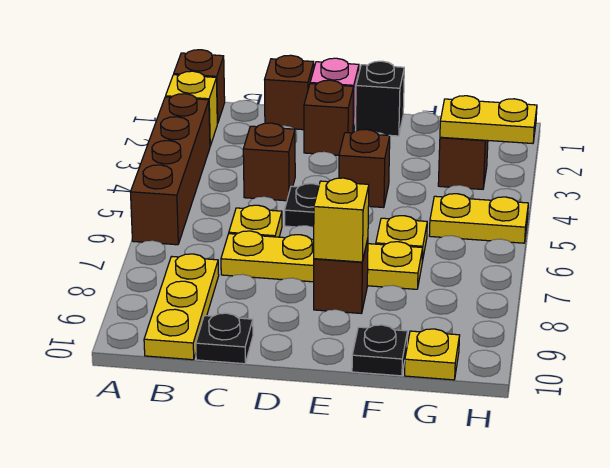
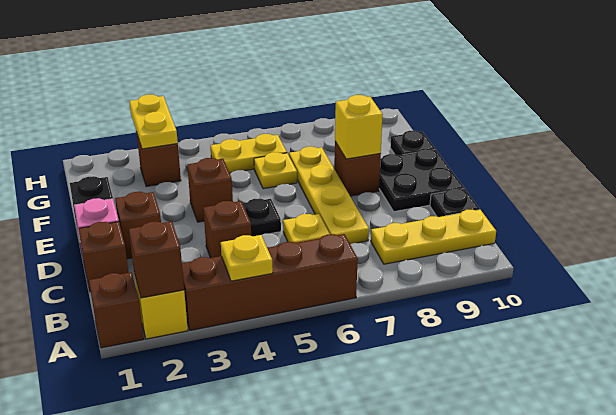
none -> brown brick A2 level 2
none -> black plate D9:E10 level 1
yellow plate G5:H5 level 1 -> yellow plate G5:G6 level 1
yellow plate G10 level 1 -> yellow plate A4 level 2

